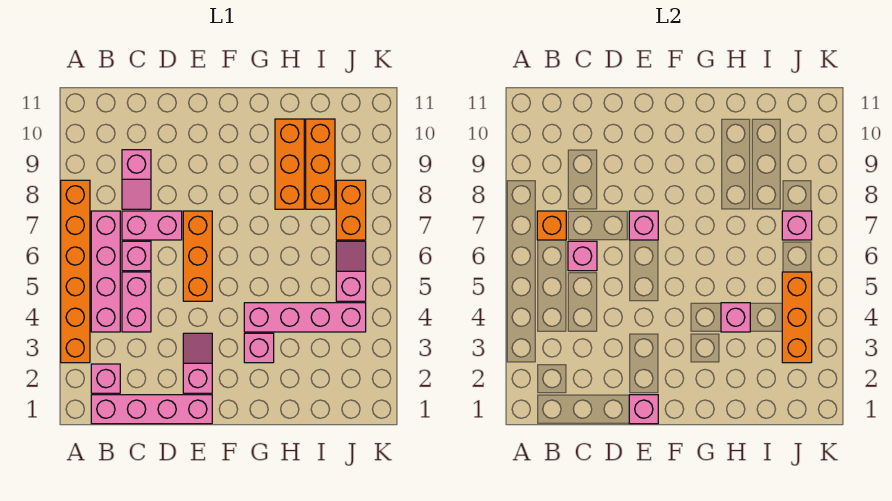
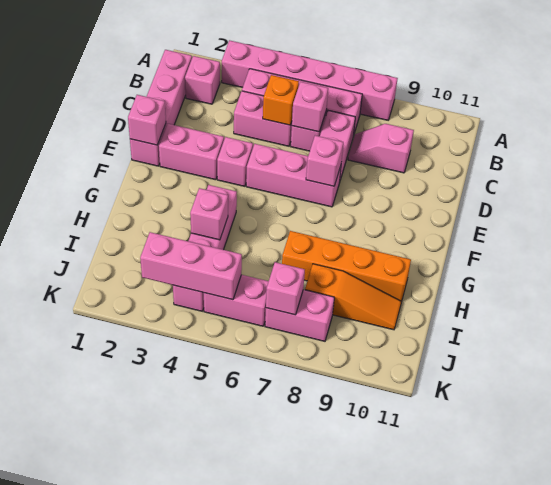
orange brick A3:A8 level 1 -> pink brick A3:A8 level 1
orange brick B7 level 2 -> orange brick C5 level 2
pink slope E2:E3 level 1 top 2 -> pink brick E2:E3 level 1
orange brick E5:E7 level 1 -> pink brick E5:E7 level 1
pink brick G3 level 1 -> pink brick E4 level 1
orange brick H8:H10 level 1 -> orange brick H7:H10 level 1
orange brick I8:I10 level 1 -> orange slope I8:I10 level 1 top 8
orange brick J3:J5 level 2 -> pink brick J3:J5 level 2
pink slope J5:J6 level 1 top 5 -> pink brick J5:J6 level 1
orange brick J7:J8 level 1 -> pink brick J7:J8 level 1

